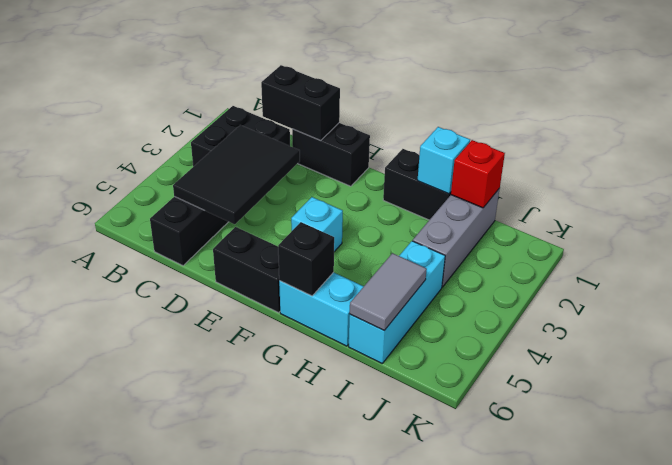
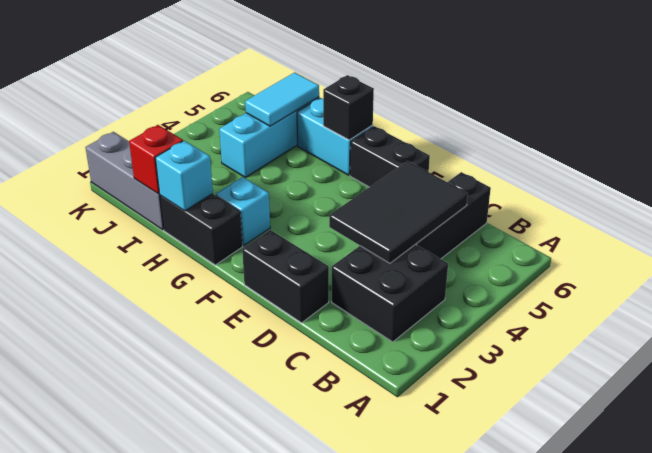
black brick C1:D1 level 2 -> none
cyan brick F4 level 1 -> cyan brick G2 level 1
grey brick I1:I3 level 1 -> grey brick I1:K1 level 1
grey tile I5:I6 level 2 -> cyan tile I5:I6 level 2

